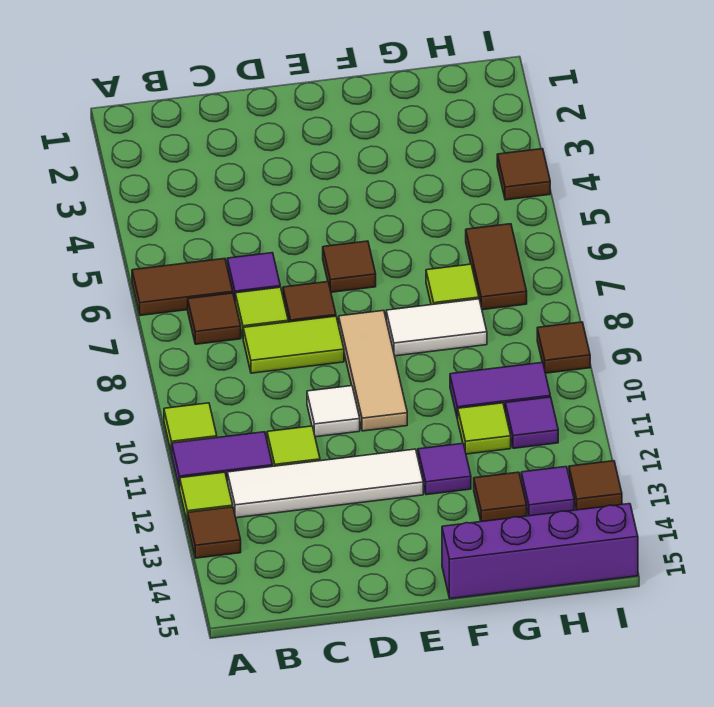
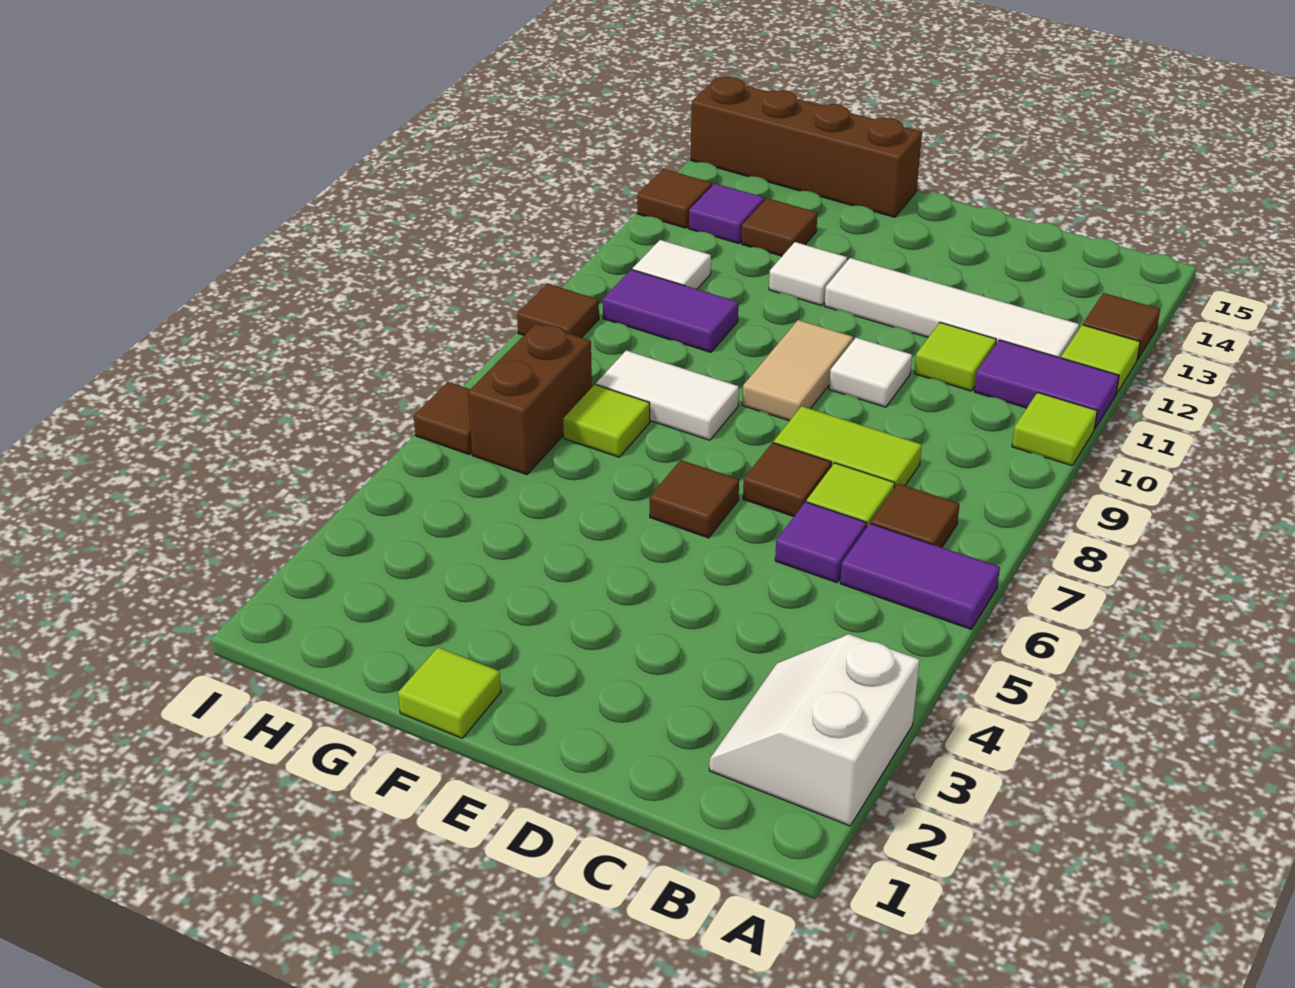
none -> white slope A2:B3 level 1 top A
brown tile A6:B6 level 1 -> purple tile A6:B6 level 1
tan tile E8:E10 level 1 -> tan tile E9:E10 level 1
purple tile F12 level 1 -> white tile F12 level 1
purple brick F15:I15 level 1 -> brown brick F15:I15 level 1
lime tile G11 level 1 -> lime tile F1 level 1
brown tile H6:H7 level 1 -> brown brick H6:H7 level 1
purple tile H11 level 1 -> white tile H11 level 1
brown tile I4 level 1 -> brown tile I6 level 1

